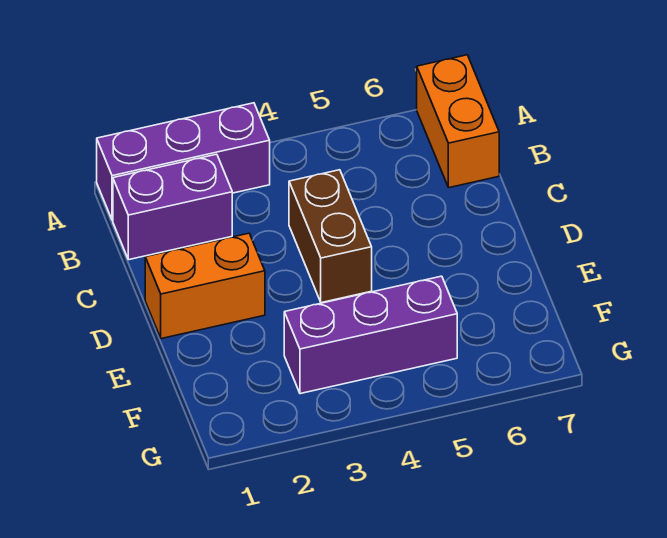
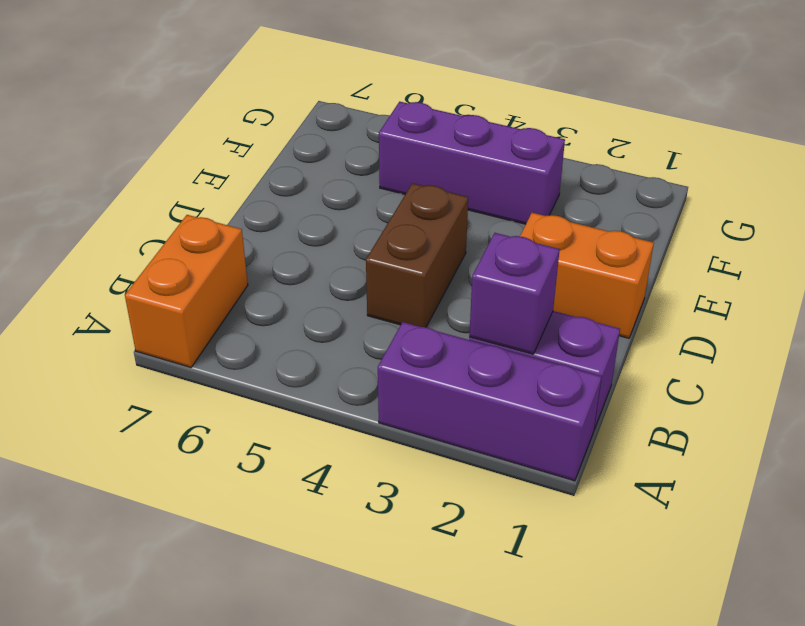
none -> purple brick B2 level 2

